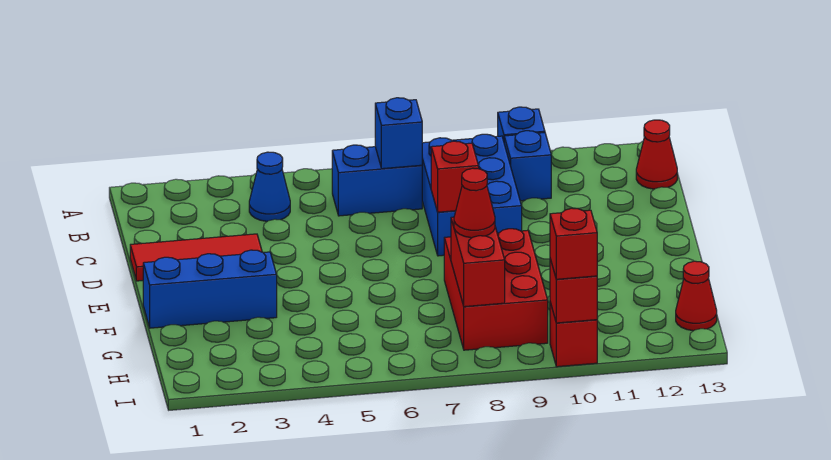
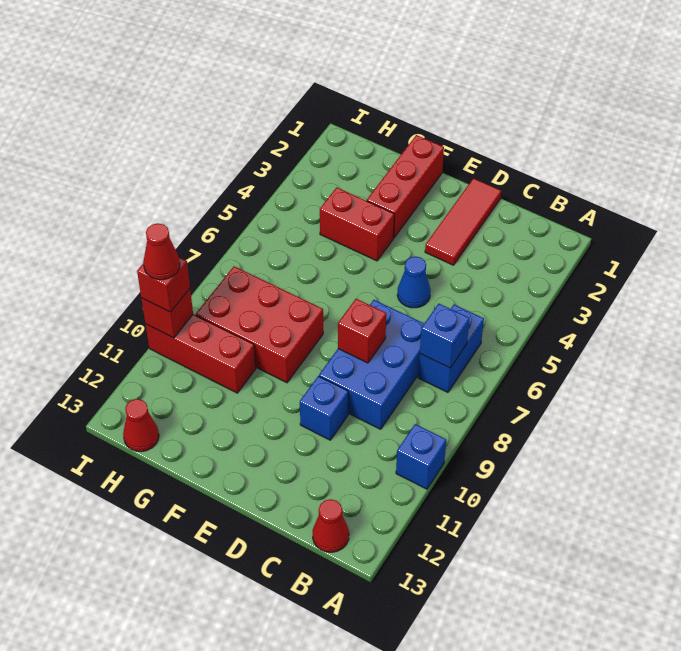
blue cone B4 level 1 -> blue cone D5 level 1
blue brick B8:D9 level 1 -> blue brick C7:D9 level 1
blue brick B10 level 1 -> blue brick D10 level 1
blue brick F1:F3 level 1 -> red brick F1:F3 level 1
red brick G8:H8 level 2 -> red brick F4:G4 level 1
red cone G8 level 3 -> red cone I10 level 4
red brick I10 level 1 -> red brick G10:I10 level 1

